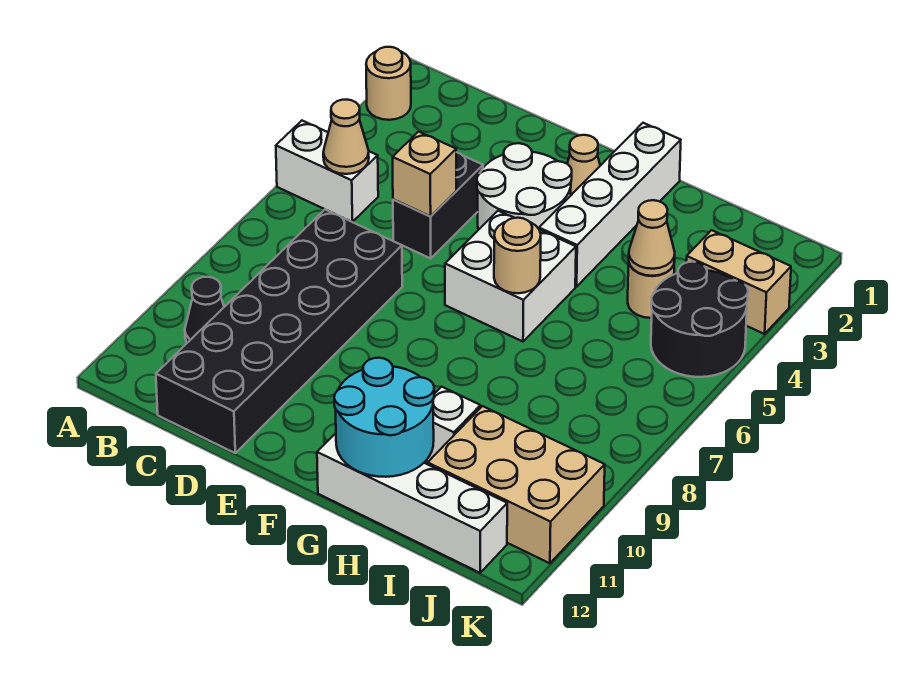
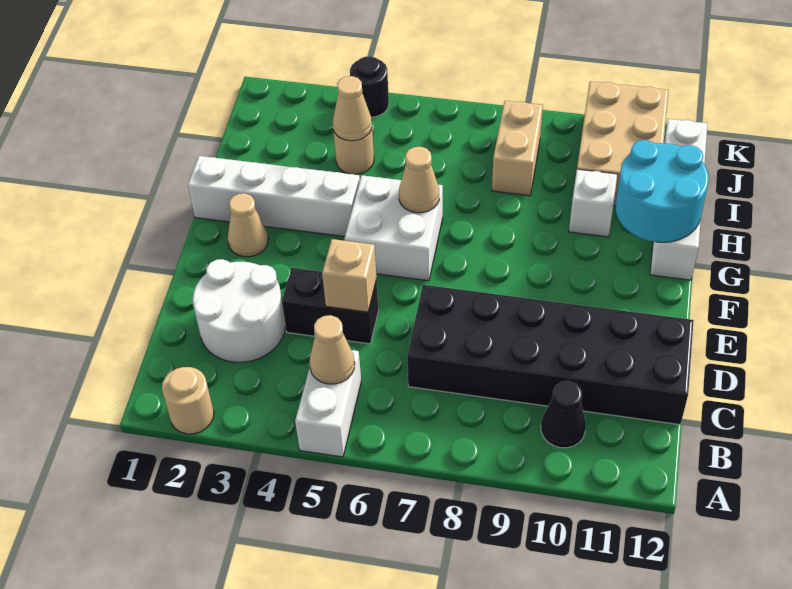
white round brick E3:F4 level 1 -> white round brick C2:D3 level 1
tan round brick G6 level 2 -> tan cone G6 level 2
tan brick J3:K3 level 1 -> tan brick I8:J8 level 1
black round brick J4:K5 level 1 -> black round brick K4 level 1

